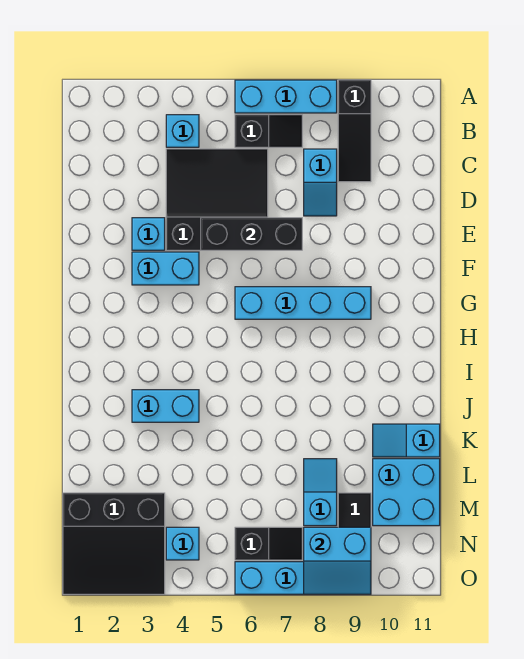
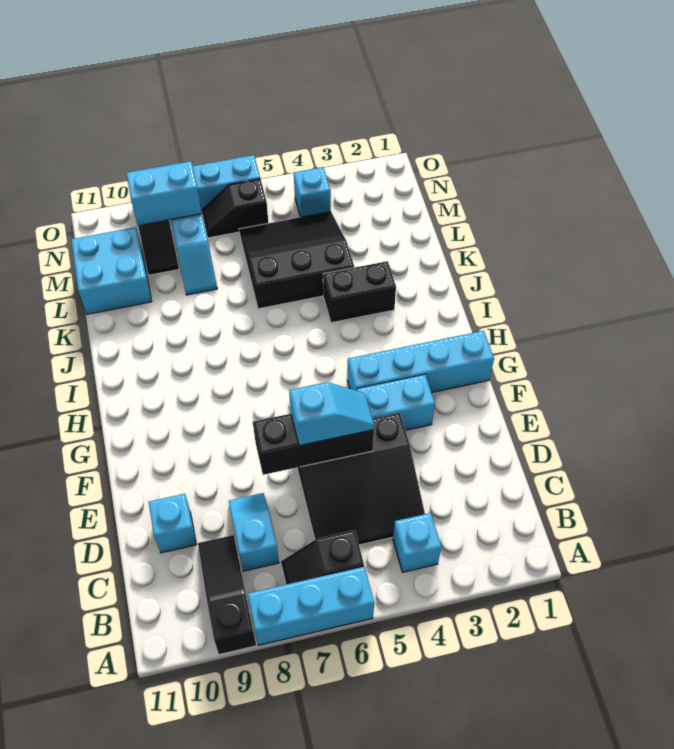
cyan brick E3 level 1 -> cyan brick D10 level 1
cyan brick G6:G9 level 1 -> cyan brick G1:G4 level 1
cyan brick J3:J4 level 1 -> black brick J3:J4 level 1
cyan slope K10:K11 level 1 top 11 -> cyan slope E5:E6 level 3 top 6
black slope M1:O3 level 1 top M -> black slope K4:M6 level 1 top K

